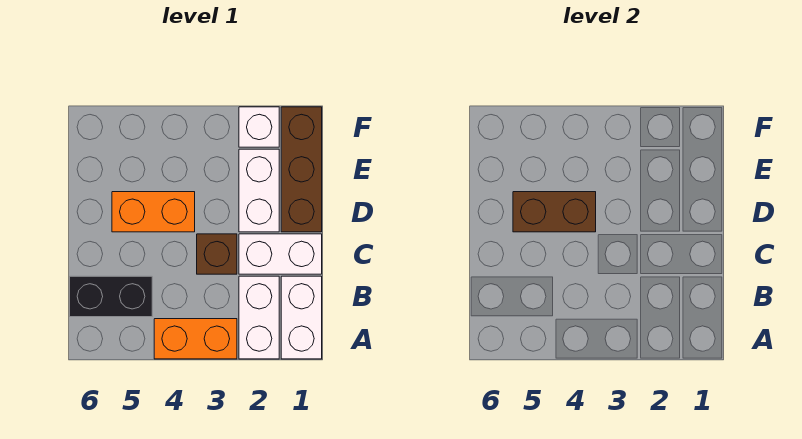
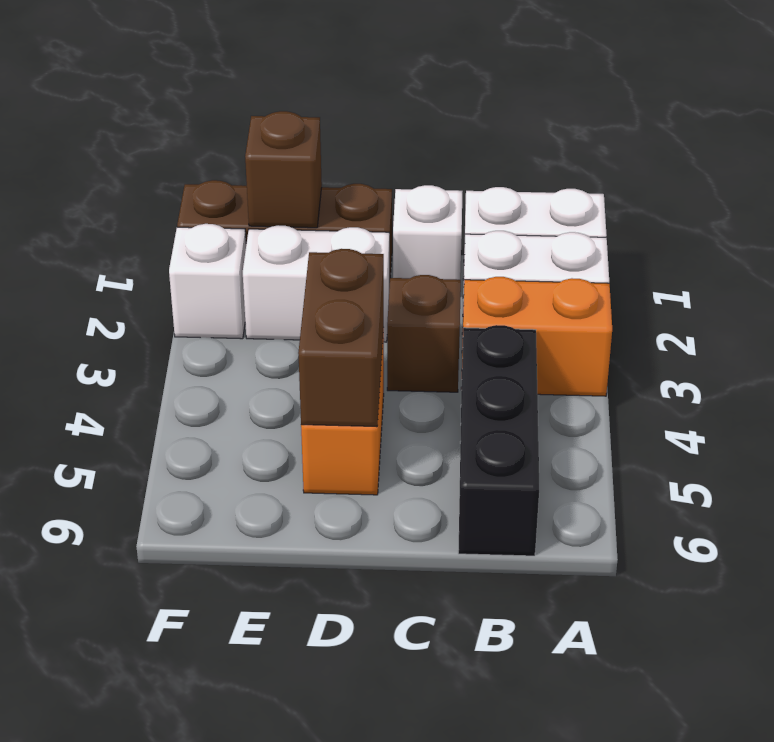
orange brick A3:A4 level 1 -> orange brick A3:B3 level 1
black brick B5:B6 level 1 -> black brick B4:B6 level 1
white brick C1:C2 level 1 -> white brick C1 level 1
none -> brown brick E1 level 2

